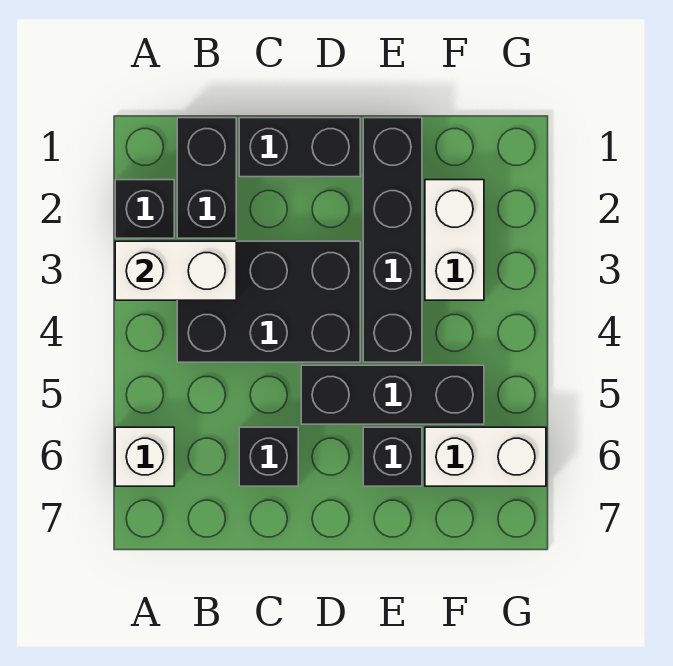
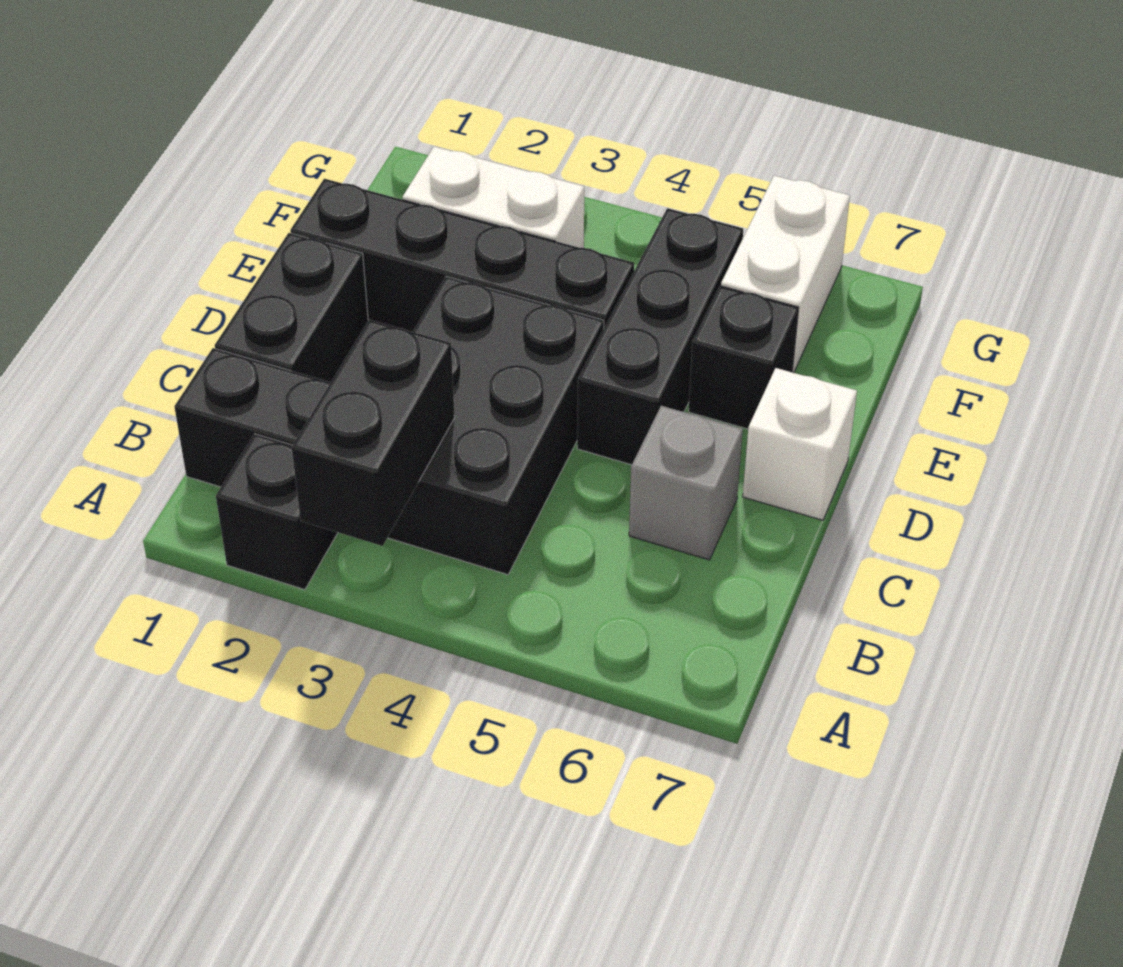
white brick A3:B3 level 2 -> black brick A3:B3 level 2
white brick A6 level 1 -> white brick D7 level 1
black brick C6 level 1 -> grey brick C6 level 1

